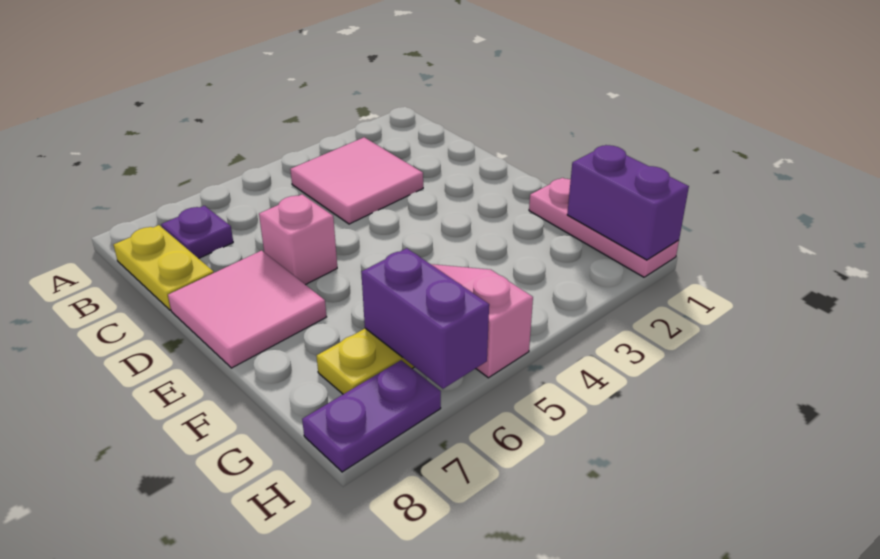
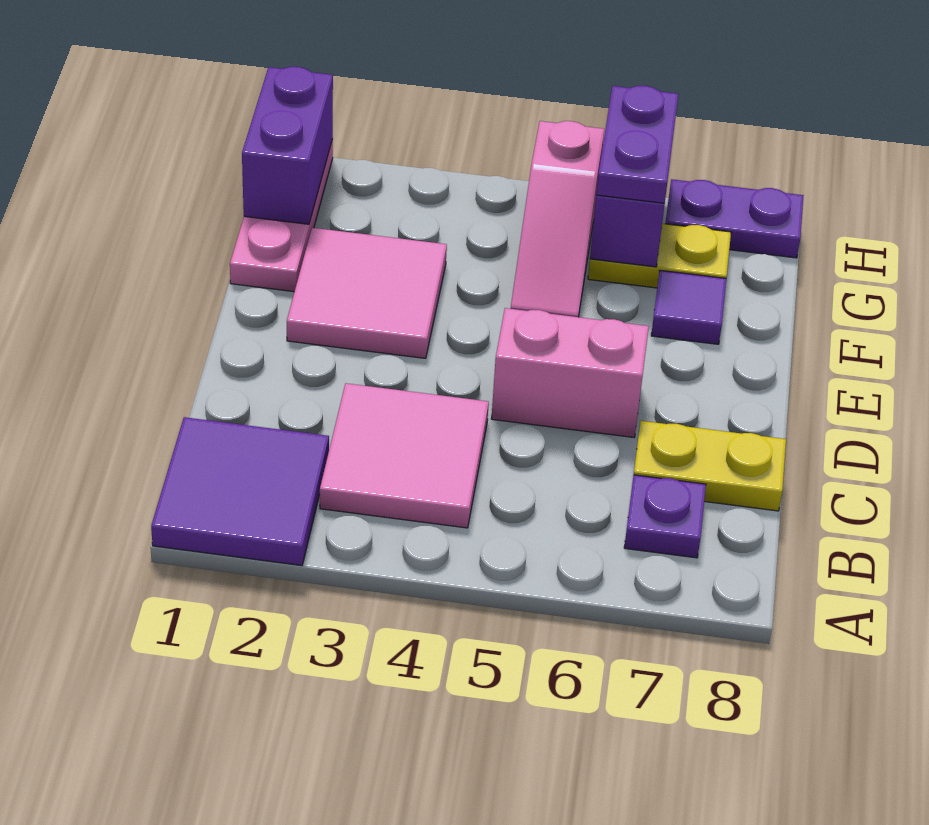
none -> purple tile A1:B2 level 1
yellow plate B8:C8 level 1 -> yellow plate C7:C8 level 1
pink brick D6 level 1 -> pink brick D5:D6 level 1
pink tile D7:E8 level 1 -> pink tile E2:F3 level 1
none -> purple tile F7 level 1
none -> purple plate G6:H6 level 3

